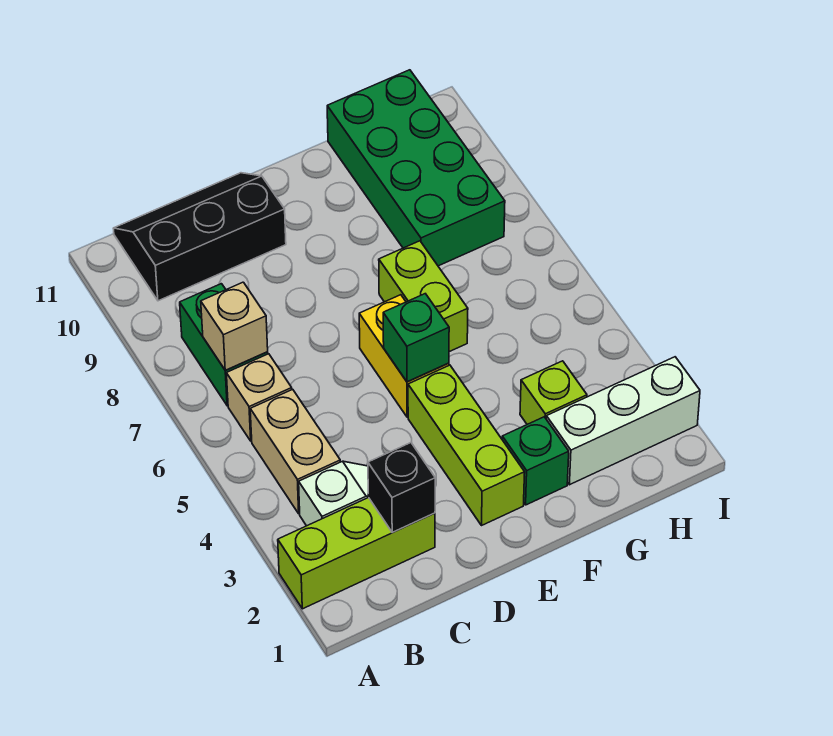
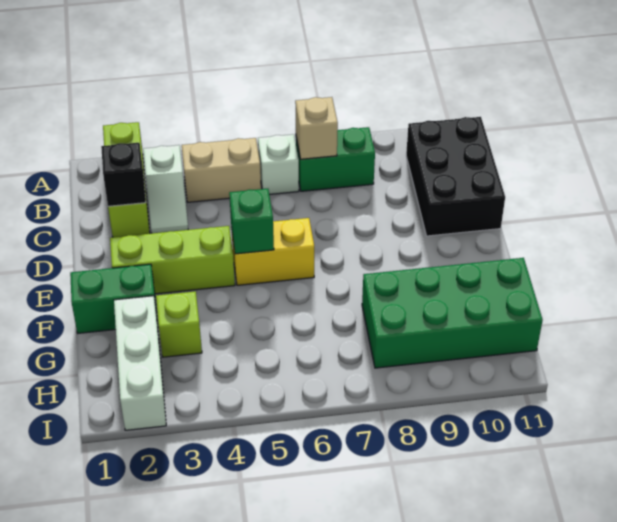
tan brick B6 level 1 -> white brick B6 level 1
black slope B10:D11 level 1 top 10 -> black brick B10:D11 level 1
green brick F2 level 1 -> green brick F1:F2 level 1
lime brick F6:F7 level 1 -> none

